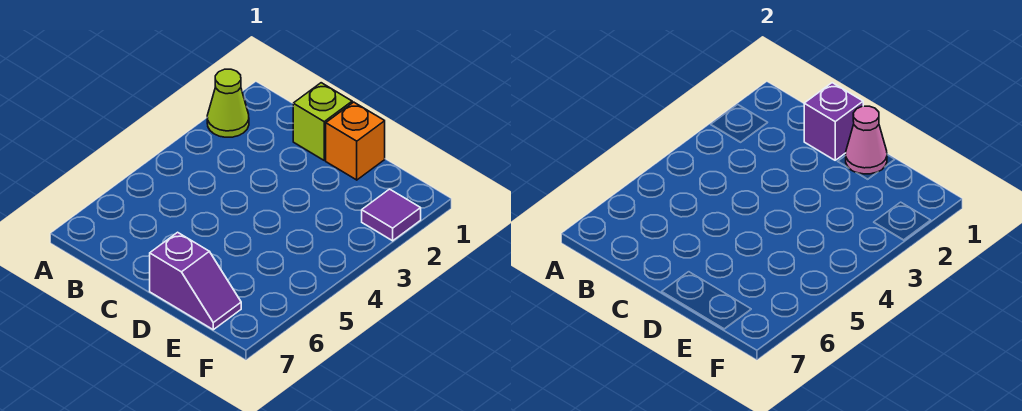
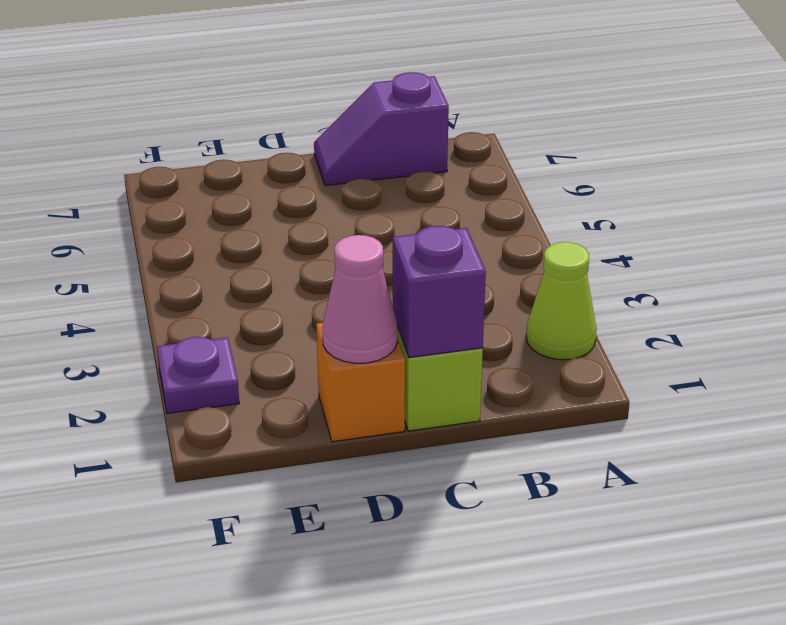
purple slope D7:E7 level 1 top D -> purple slope B7:C7 level 1 top B
purple tile F2 level 1 -> purple plate F2 level 1

